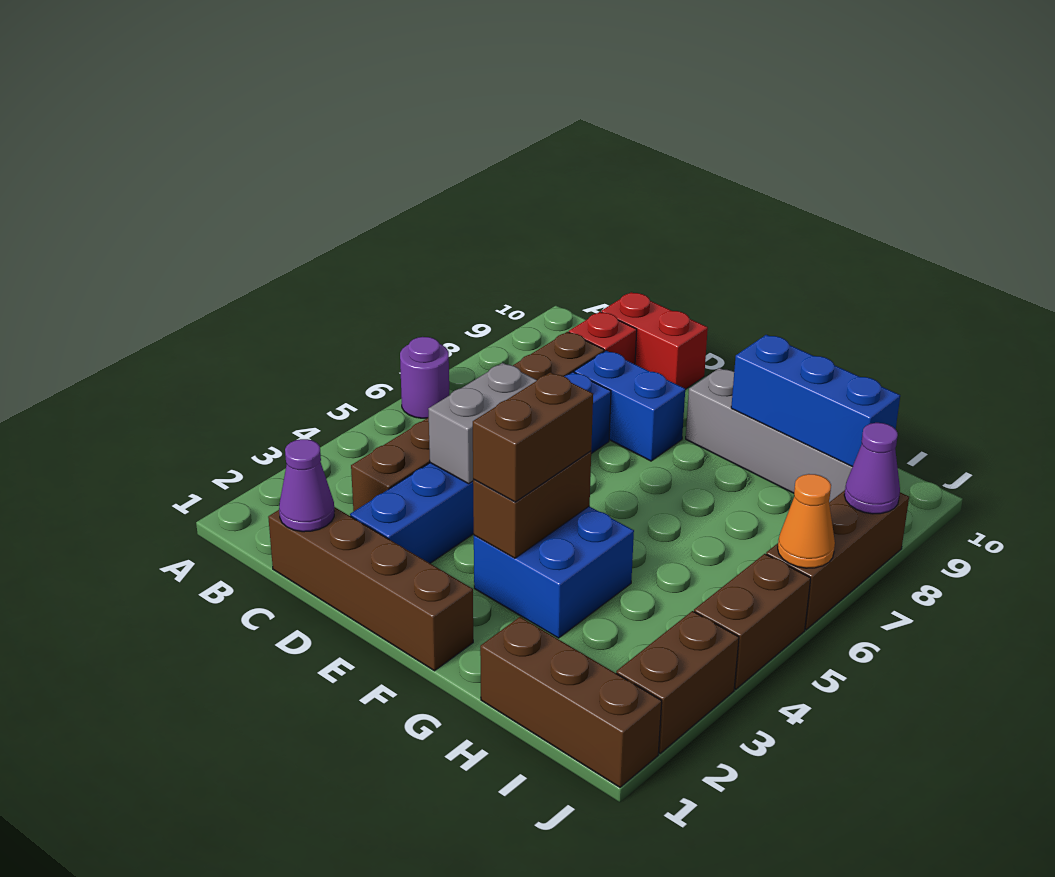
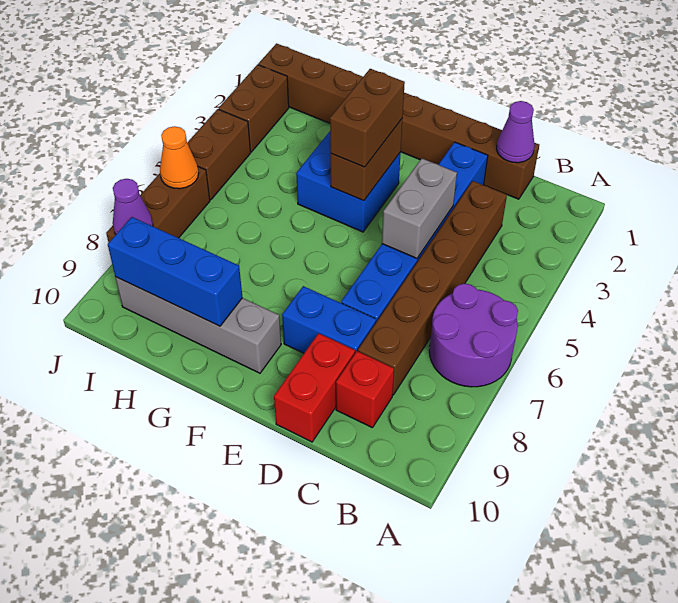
purple round brick A6 level 1 -> purple round brick A6:B7 level 1
red brick C10:D10 level 1 -> red brick D9:D10 level 1

